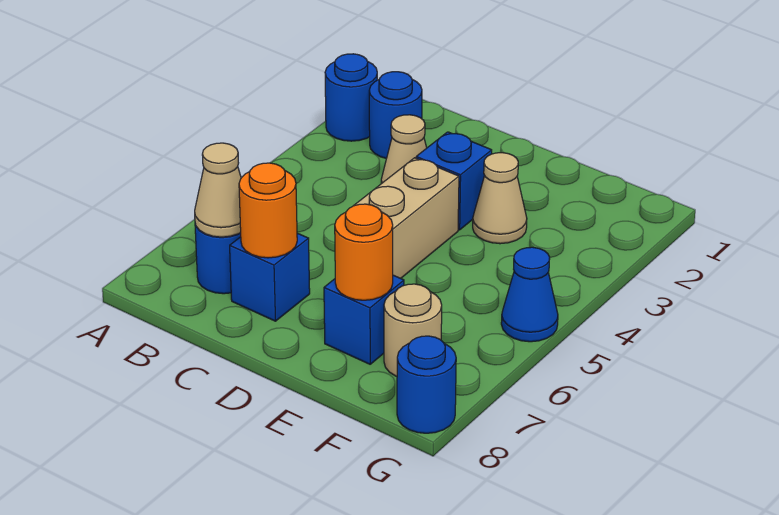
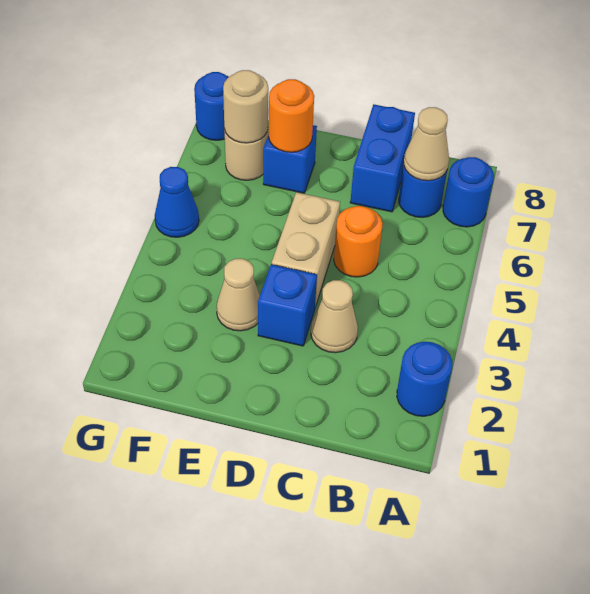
blue round brick B2 level 1 -> blue round brick A7 level 1
blue brick C7 level 1 -> blue brick C7:C8 level 1
orange round brick C7 level 2 -> orange round brick C5 level 1
none -> tan round brick F7 level 2

